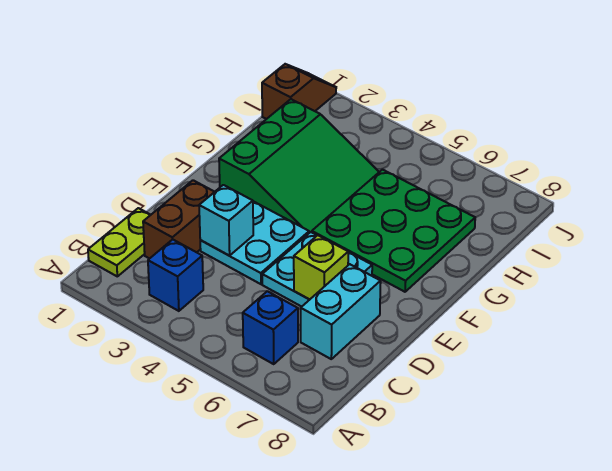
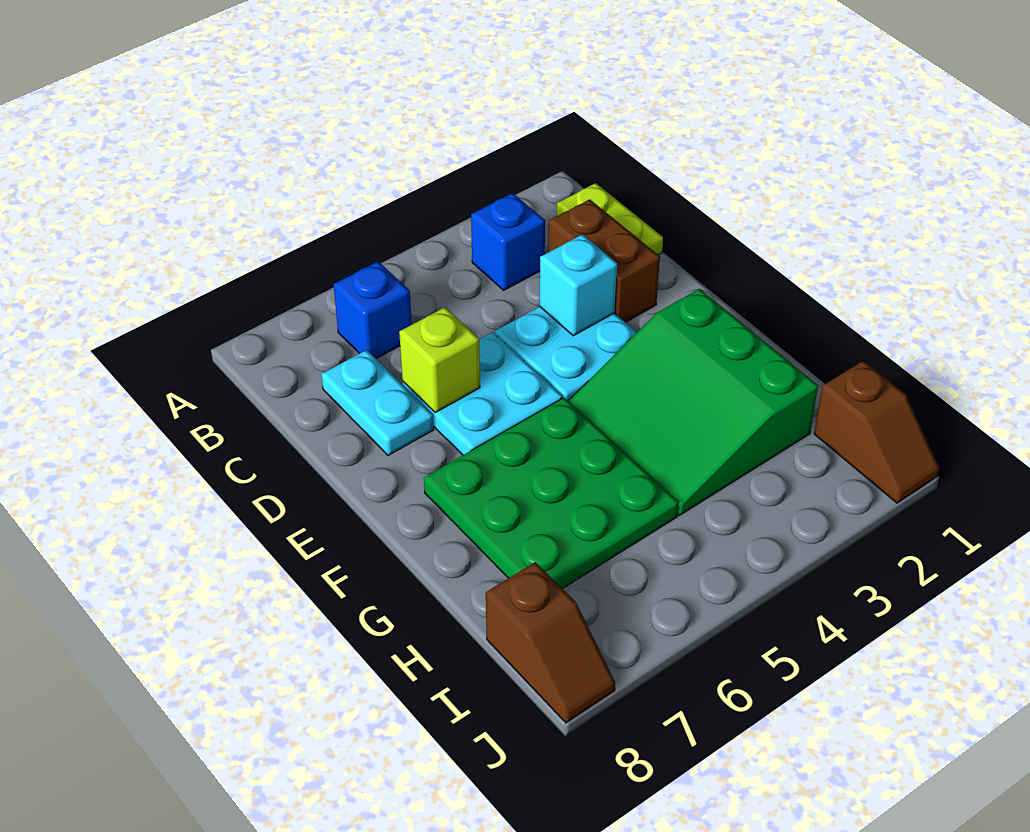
cyan brick C7:D7 level 1 -> cyan plate C7:D7 level 1
none -> brown slope I8:J8 level 1 top I

